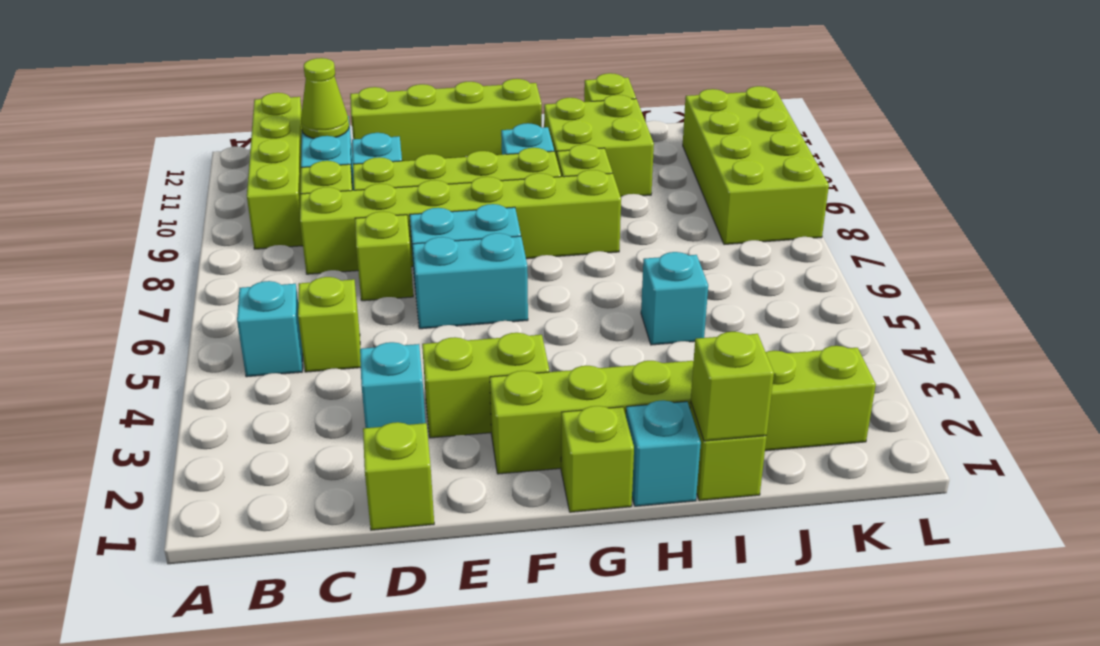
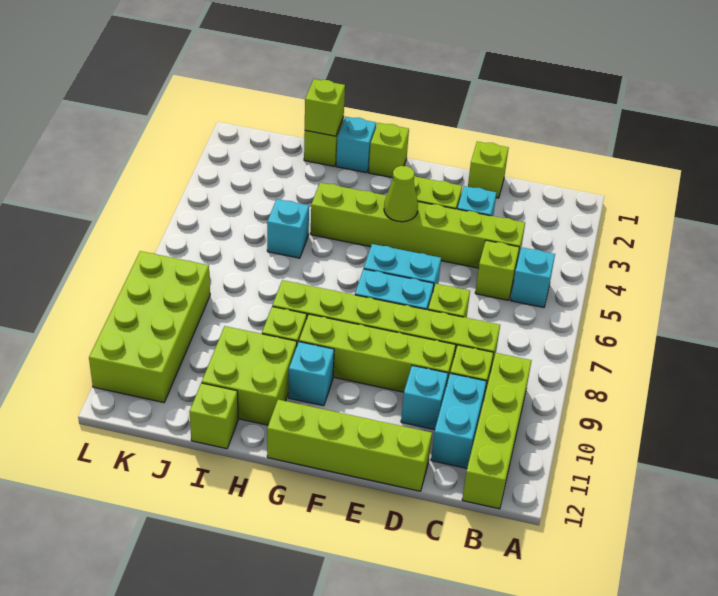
lime cone C11 level 2 -> lime cone F4 level 2
lime brick F2:K2 level 1 -> lime brick C4:H4 level 1

